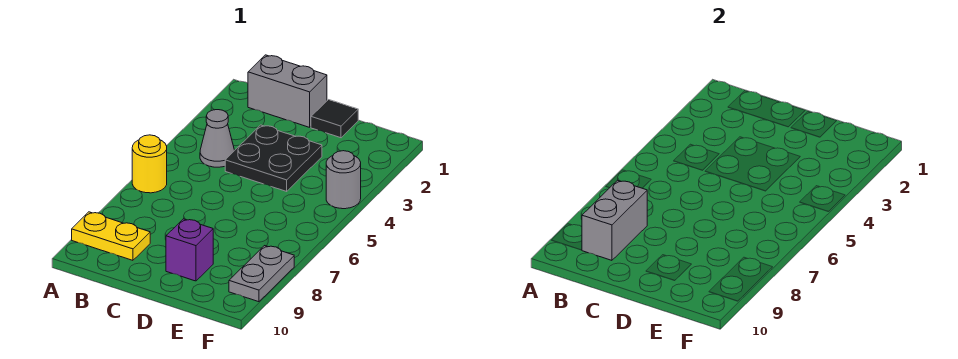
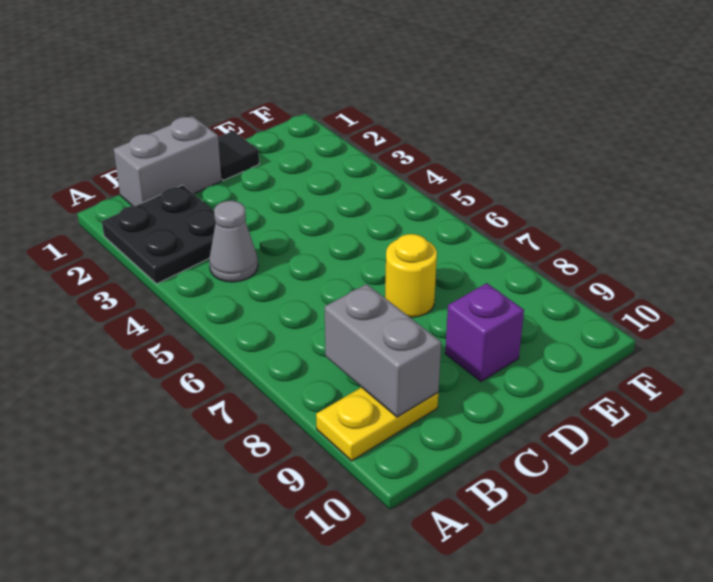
yellow round brick A6 level 1 -> yellow round brick D7 level 1
black plate C3:D4 level 1 -> black plate A2:B3 level 1
grey round brick F4 level 1 -> none
grey plate F8:F9 level 1 -> none

